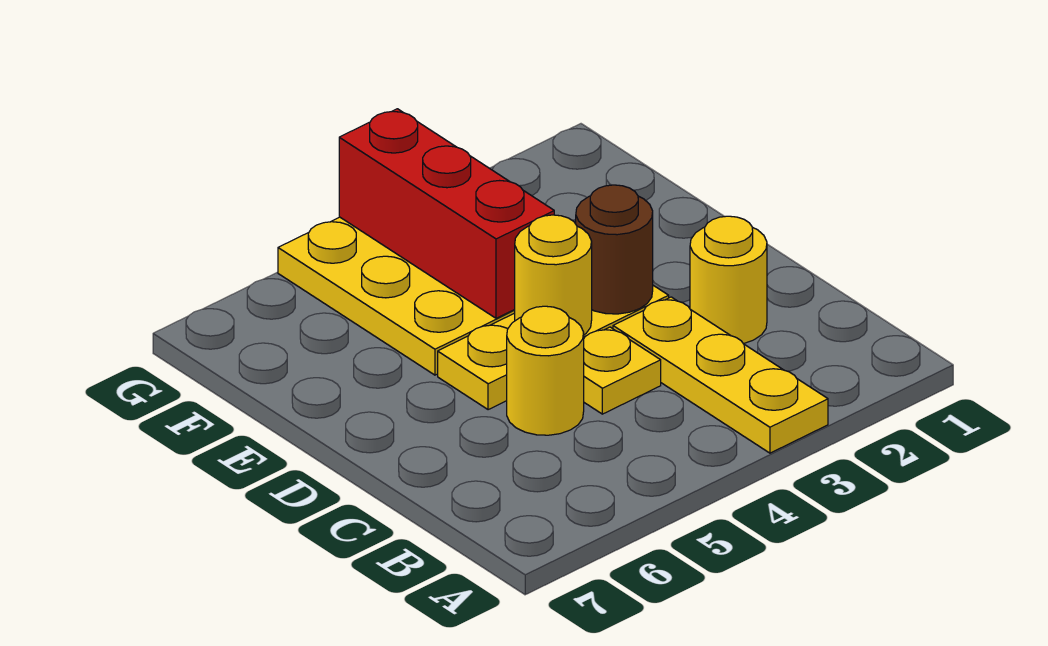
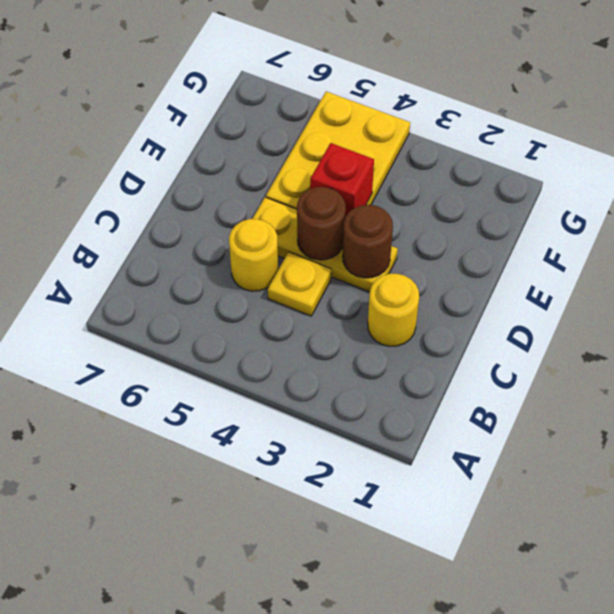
yellow plate A3:C3 level 1 -> none
yellow round brick D4 level 2 -> brown round brick D4 level 2
red brick E4:G4 level 2 -> red brick E4 level 2

